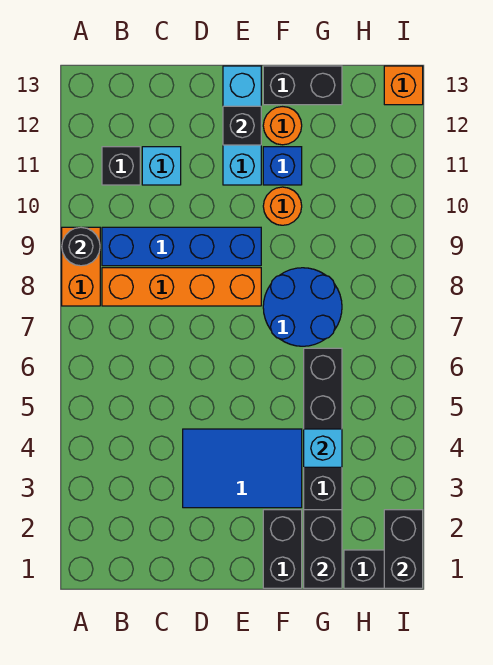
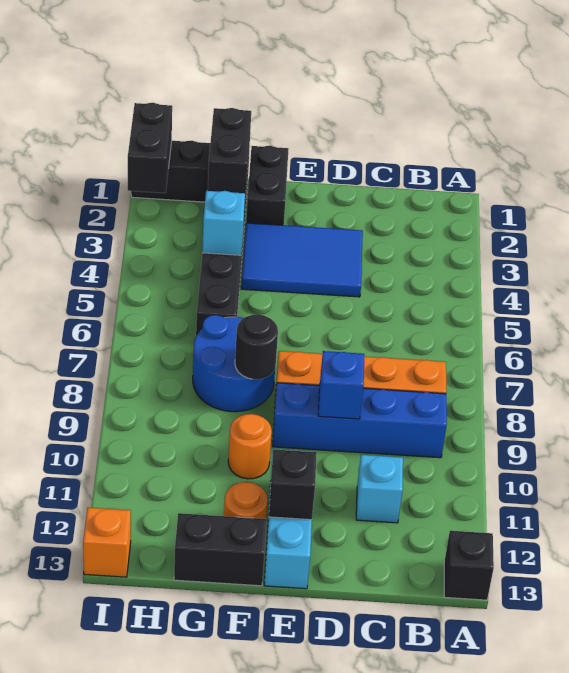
orange brick A8:A9 level 1 -> none
black round brick A9 level 2 -> black round brick F8 level 2
black brick B11 level 1 -> black brick A13 level 1
blue brick F11 level 1 -> blue brick D9 level 2

